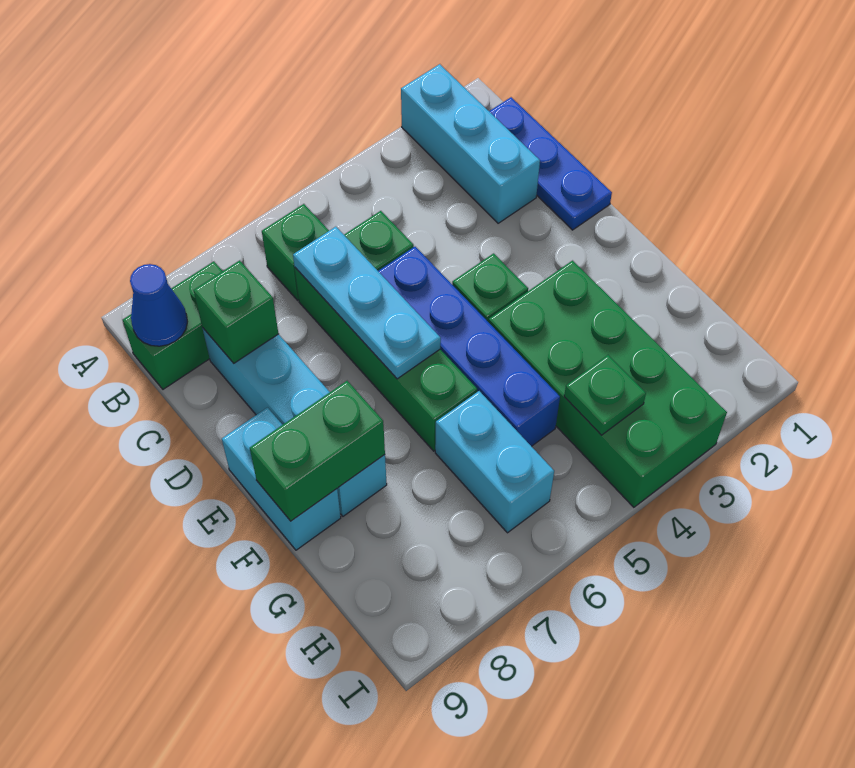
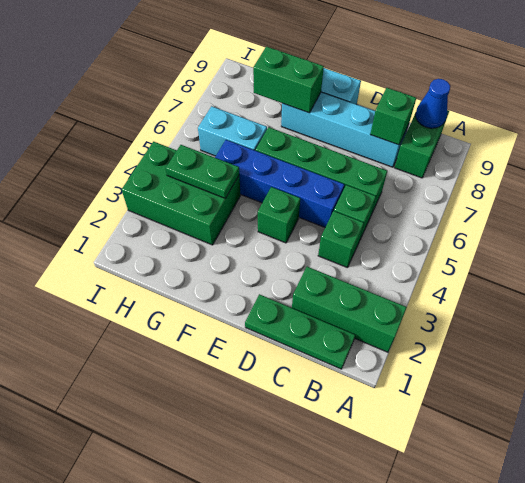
cyan brick A2:C2 level 1 -> green brick A2:C2 level 1
blue plate B1:D1 level 1 -> green plate B1:D1 level 1
green brick B6 level 1 -> green brick C4 level 1
cyan plate C6:E6 level 2 -> none
green brick F3:I4 level 1 -> green brick G3:I4 level 1
green brick F8:F9 level 2 -> green brick F8:G8 level 2
green plate H4 level 2 -> green plate G4:H4 level 2

